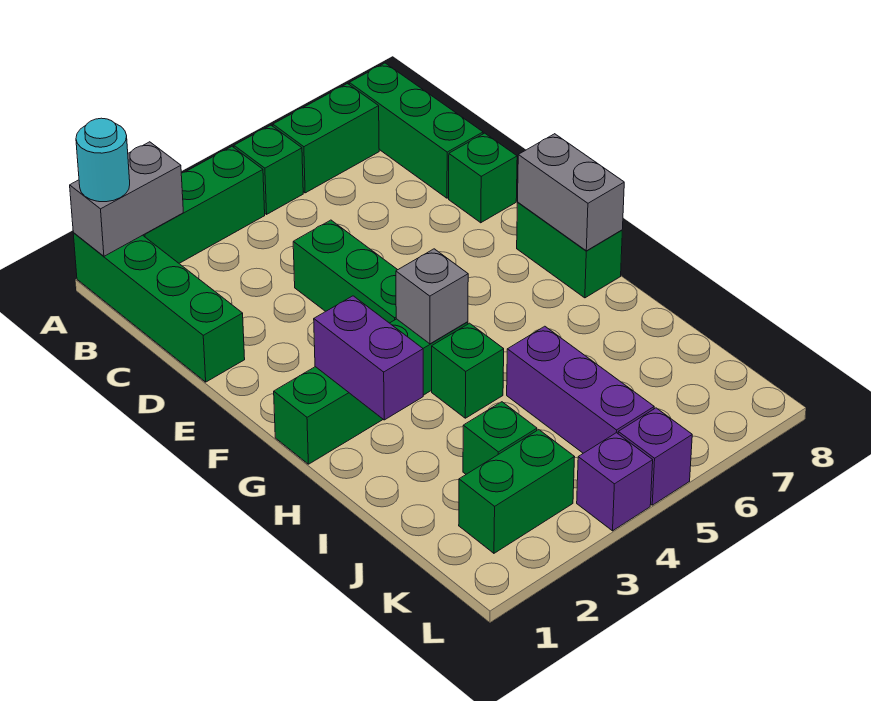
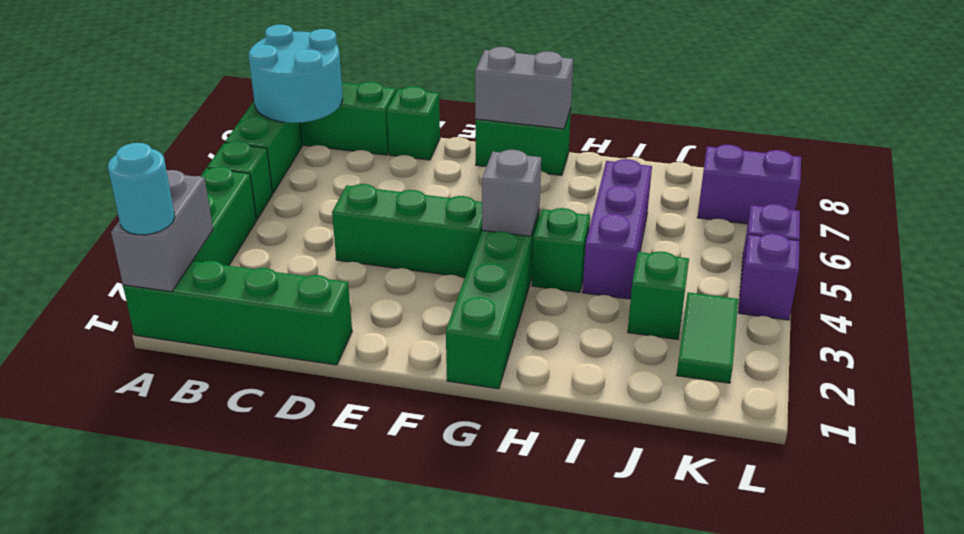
none -> cyan round brick A7:B8 level 2
purple brick G2:H2 level 2 -> purple brick K7:L7 level 1
purple brick I5:K5 level 1 -> purple brick I4:I6 level 1
green brick K2:K3 level 1 -> green tile K2:K3 level 1

